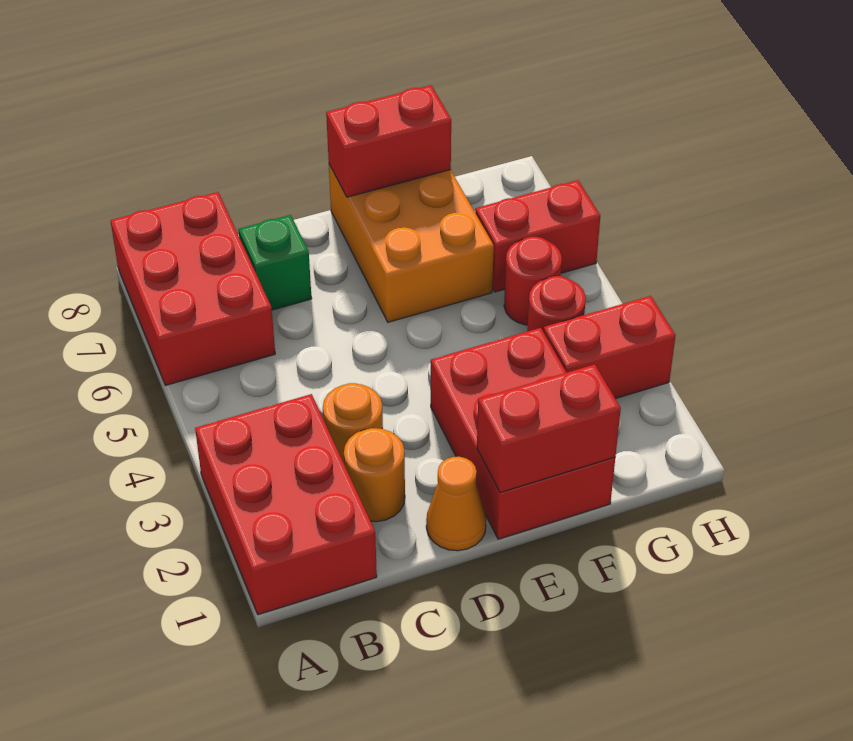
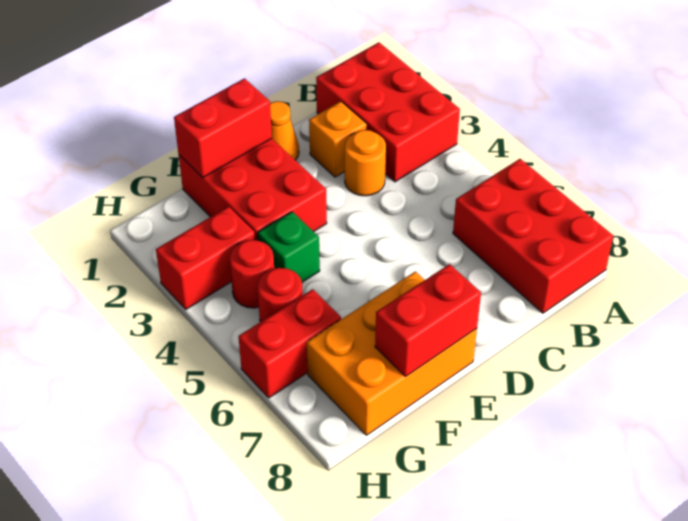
orange round brick C2 level 1 -> orange brick C2 level 1
green brick C7 level 1 -> green brick F4 level 1
orange brick E6:F8 level 1 -> orange brick E7:G8 level 1

